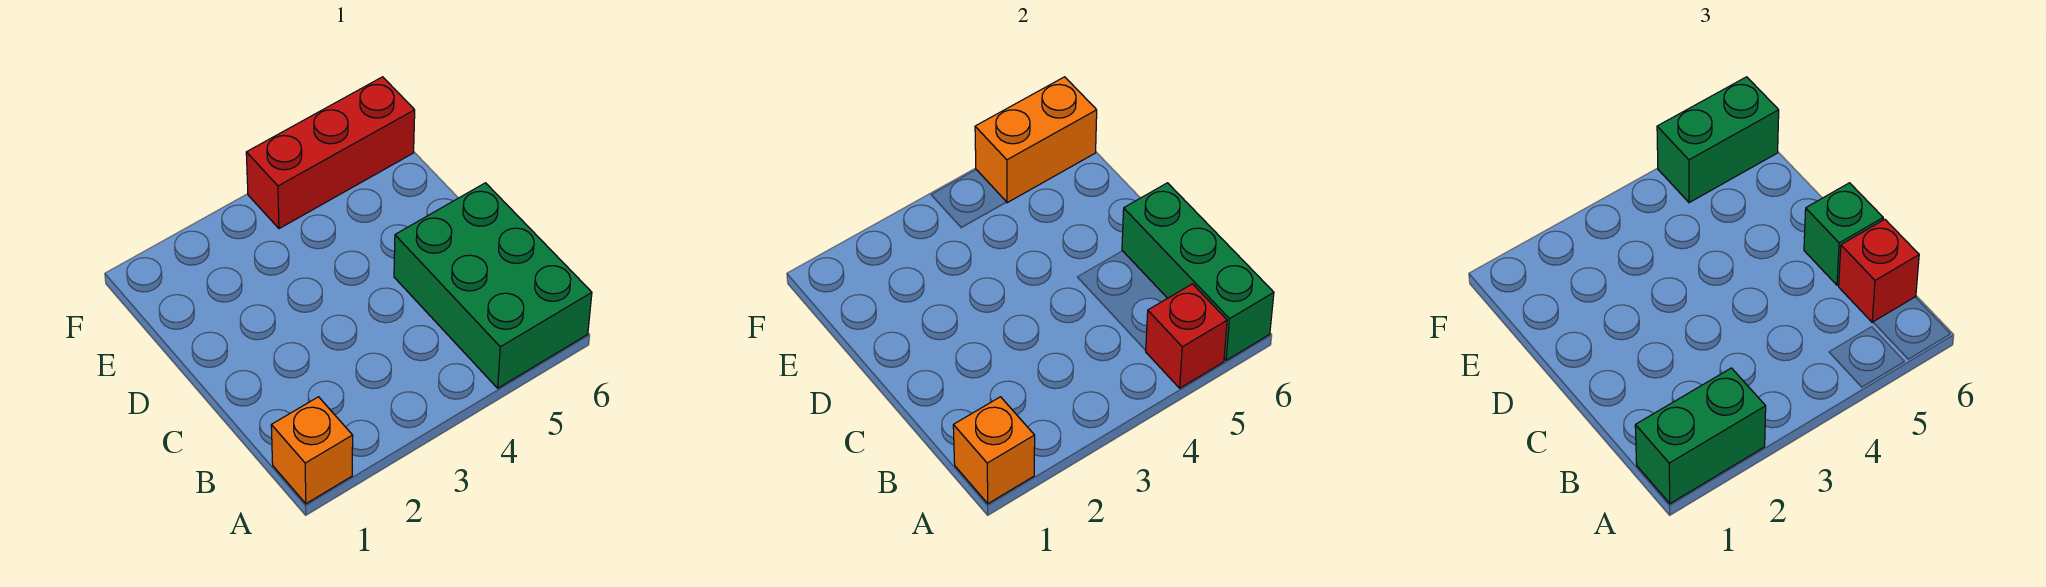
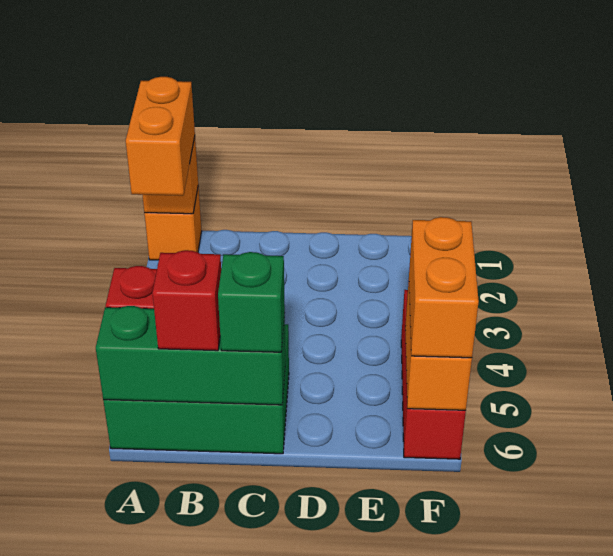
green brick A1:A2 level 3 -> orange brick A1:A2 level 3
green brick F5:F6 level 3 -> orange brick F5:F6 level 3

